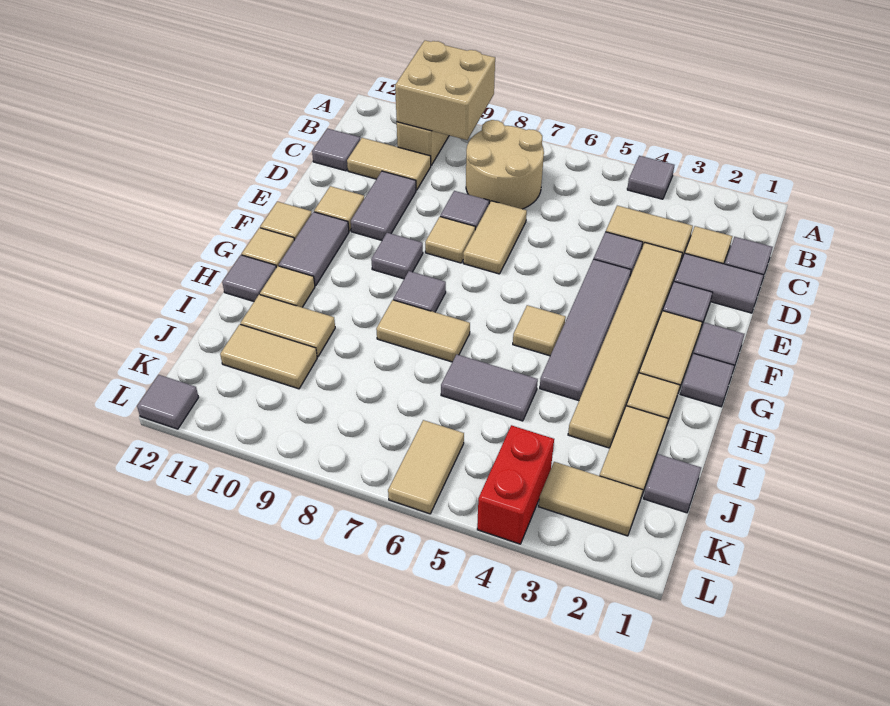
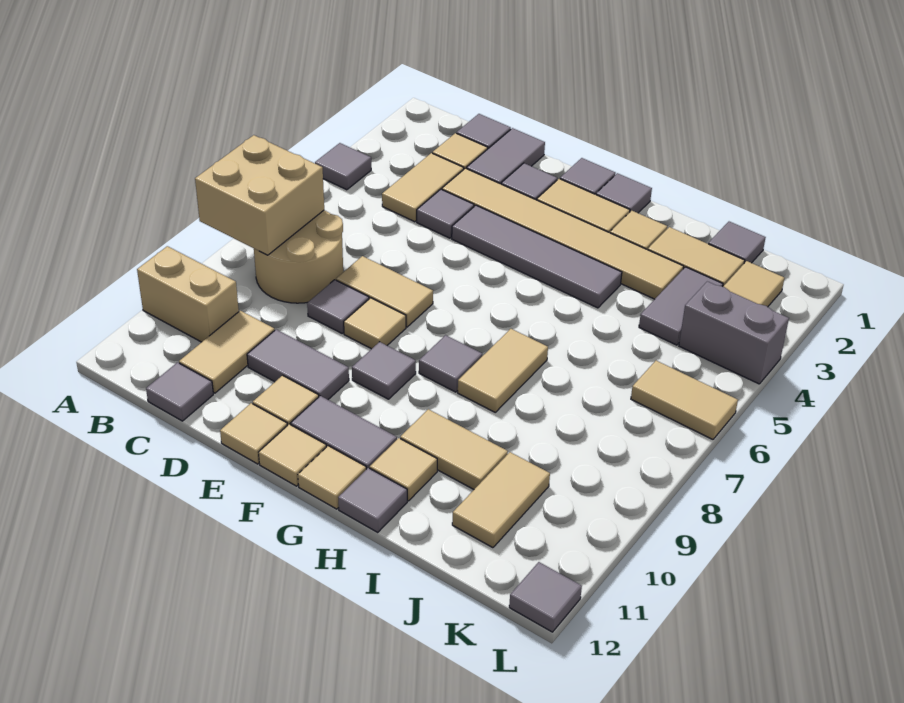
tan brick A9:B10 level 2 -> tan brick A7:B8 level 2
tan tile G5 level 1 -> tan tile E12 level 1
grey tile I5:I6 level 1 -> grey tile J3:J4 level 1
tan tile I10:I11 level 1 -> tan tile H10:I10 level 1
red brick K4:L4 level 1 -> grey brick K4:L4 level 1

